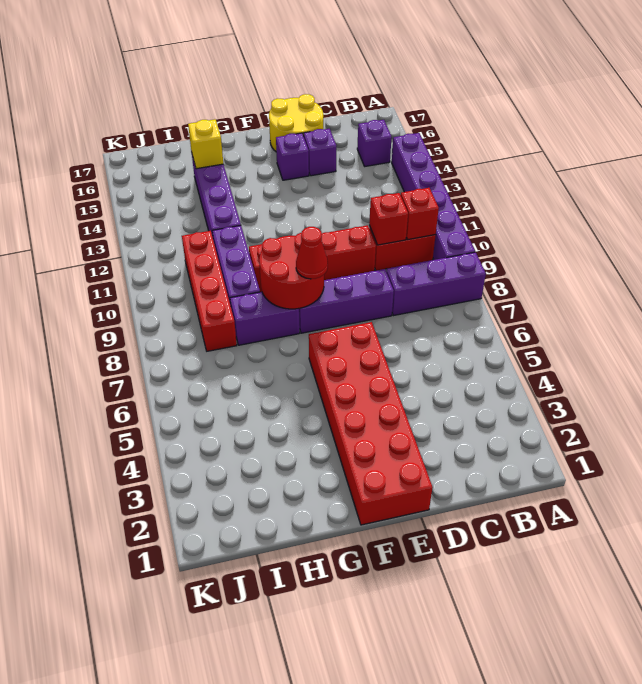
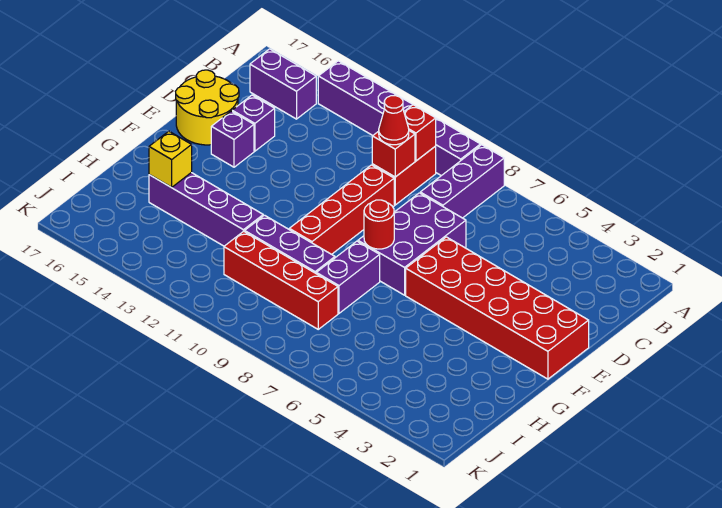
purple brick B15 level 1 -> purple brick B15:B16 level 1
purple brick D8:F8 level 1 -> purple brick D7:F8 level 1
red round brick F8:G9 level 2 -> red round brick F8 level 2
red cone F8 level 3 -> red cone C10 level 3

